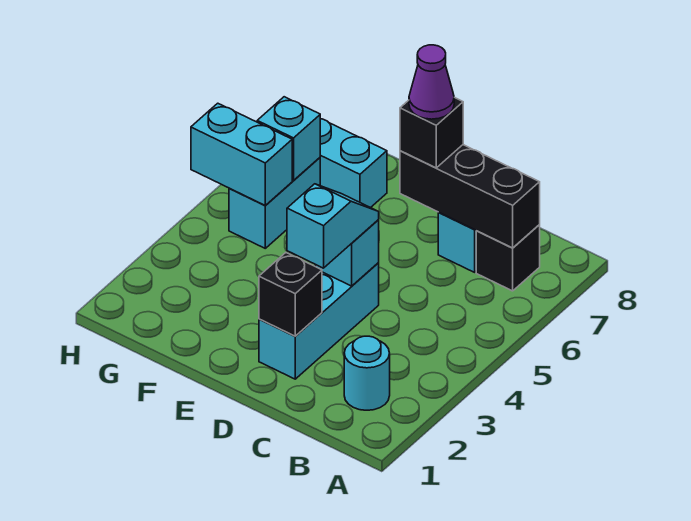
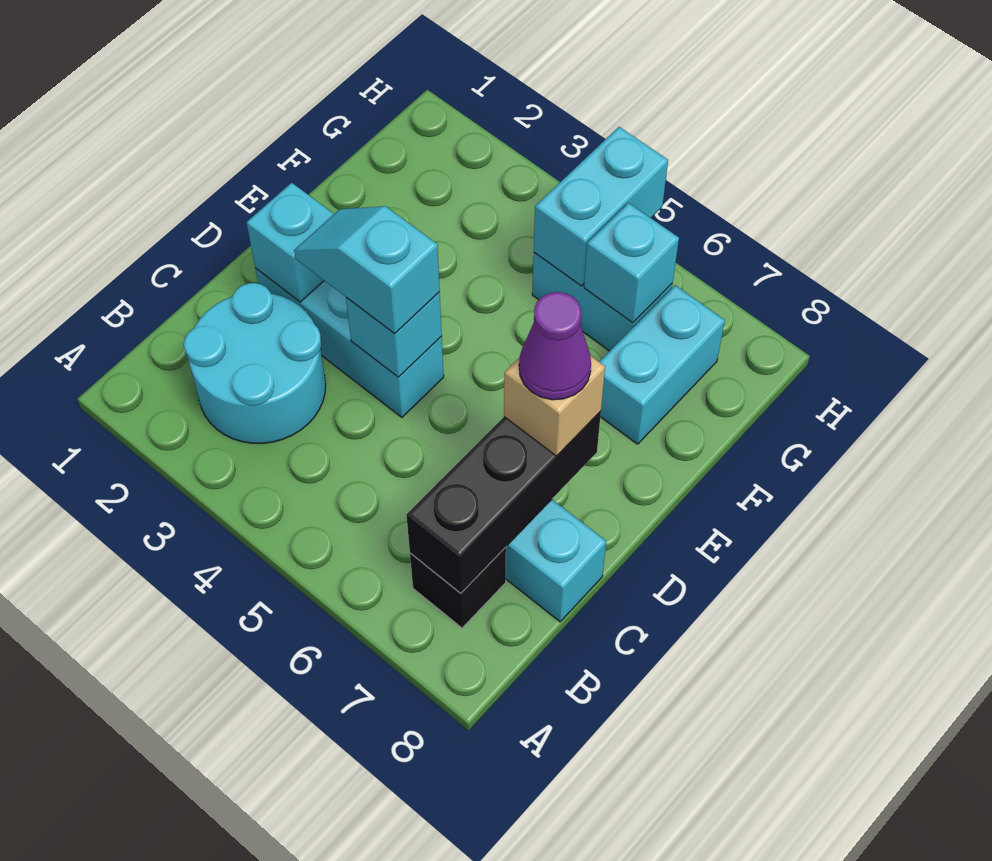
cyan round brick B2 level 1 -> cyan round brick B2:C3 level 1
black brick D2 level 2 -> cyan brick D2 level 2
cyan slope D3:D4 level 3 top 3 -> cyan slope D3:D4 level 3 top 4
black brick D7 level 3 -> tan brick D7 level 3

